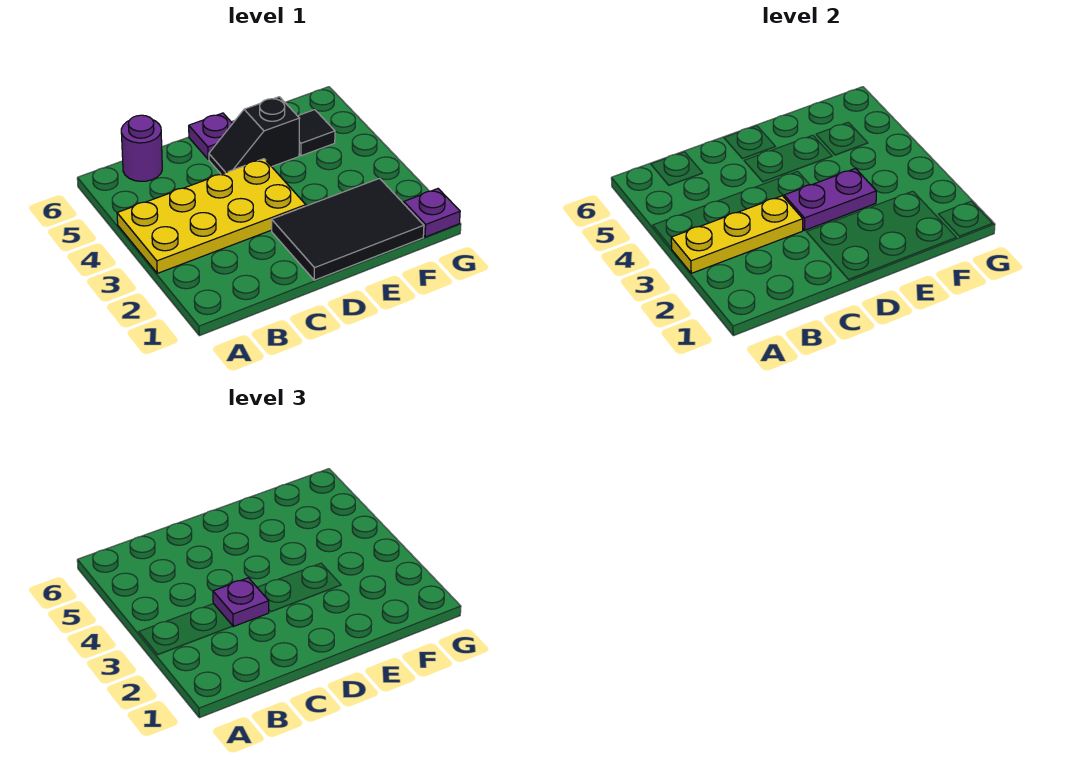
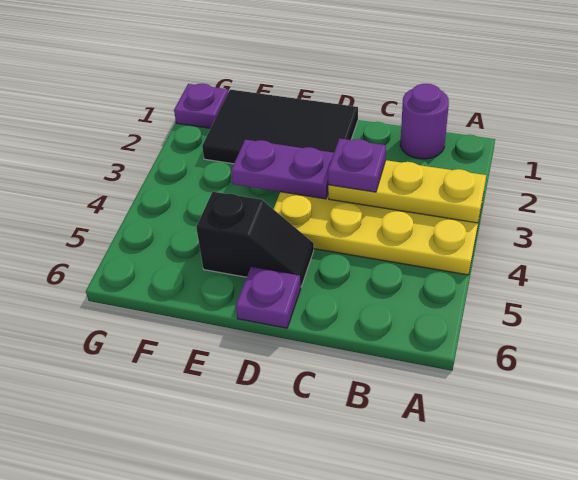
purple round brick B6 level 1 -> purple round brick B1 level 1
black tile F5 level 1 -> none

